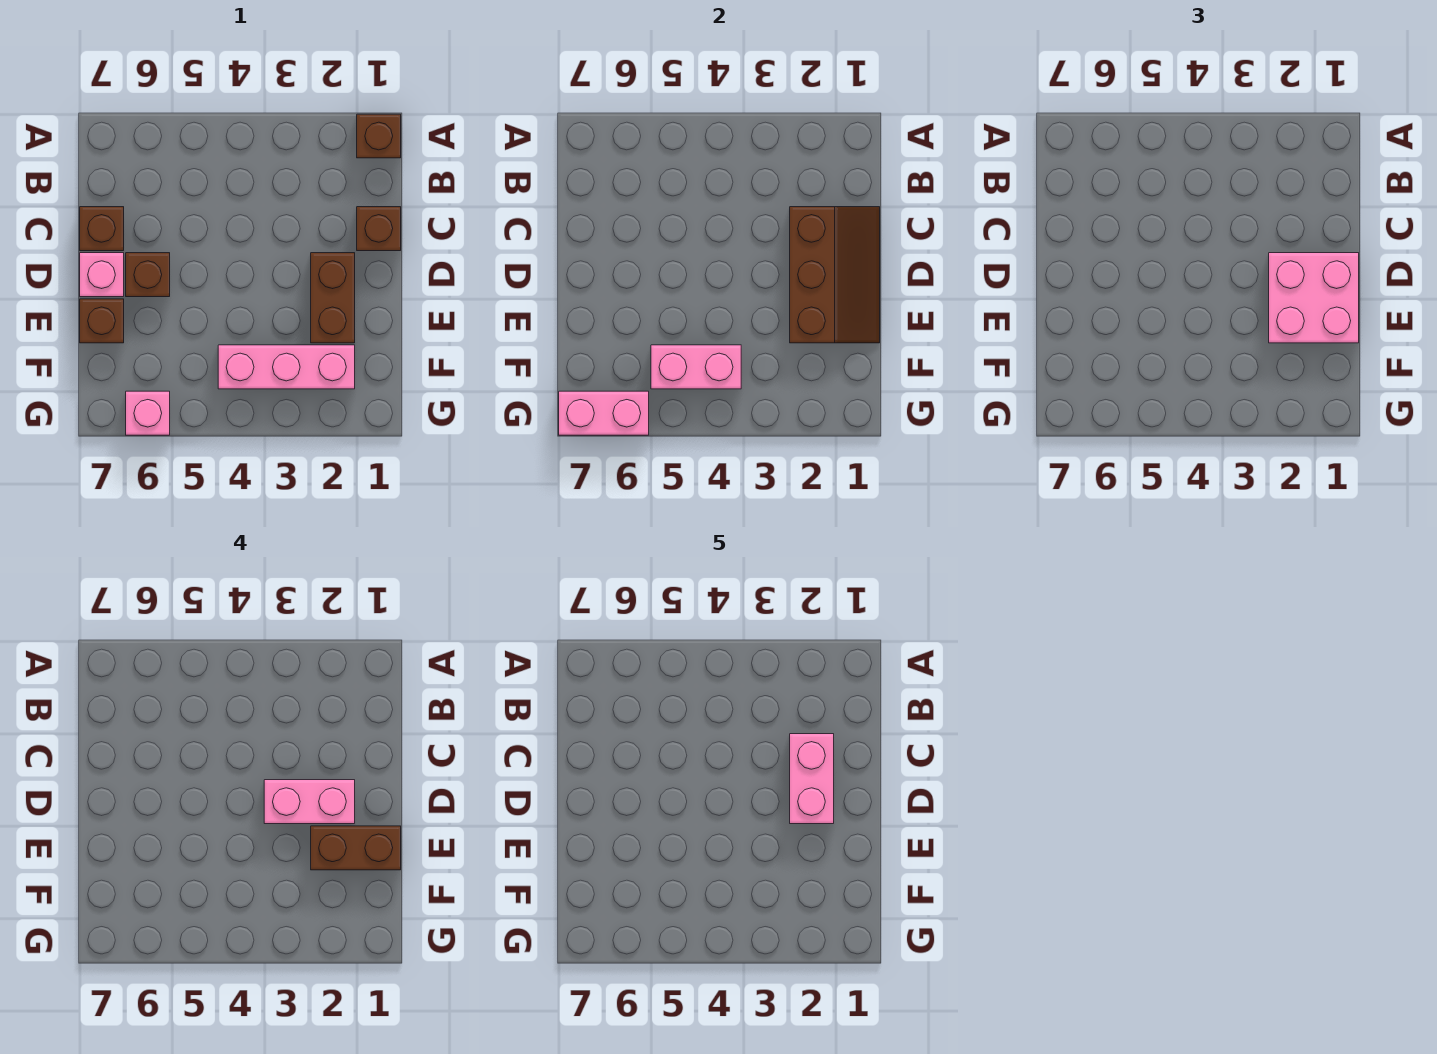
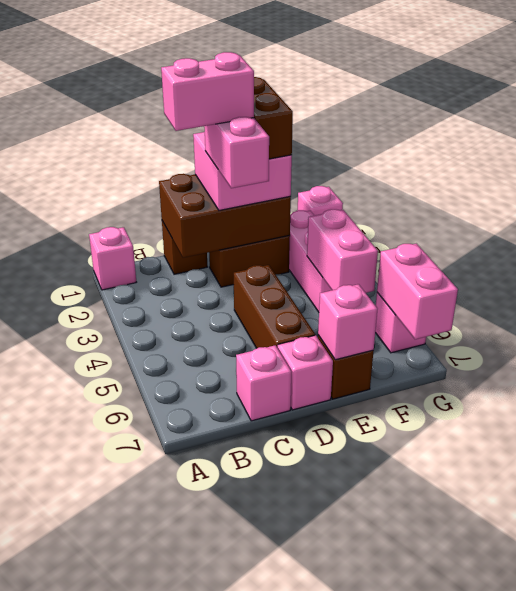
brown brick A1 level 1 -> pink brick A1 level 1
brown slope C1:E2 level 2 top 2 -> brown brick C1:E2 level 2
brown brick C7 level 1 -> pink brick C7 level 1
brown brick D6 level 1 -> brown brick D4:D6 level 1
none -> pink brick E7 level 2
none -> pink brick G1 level 1

